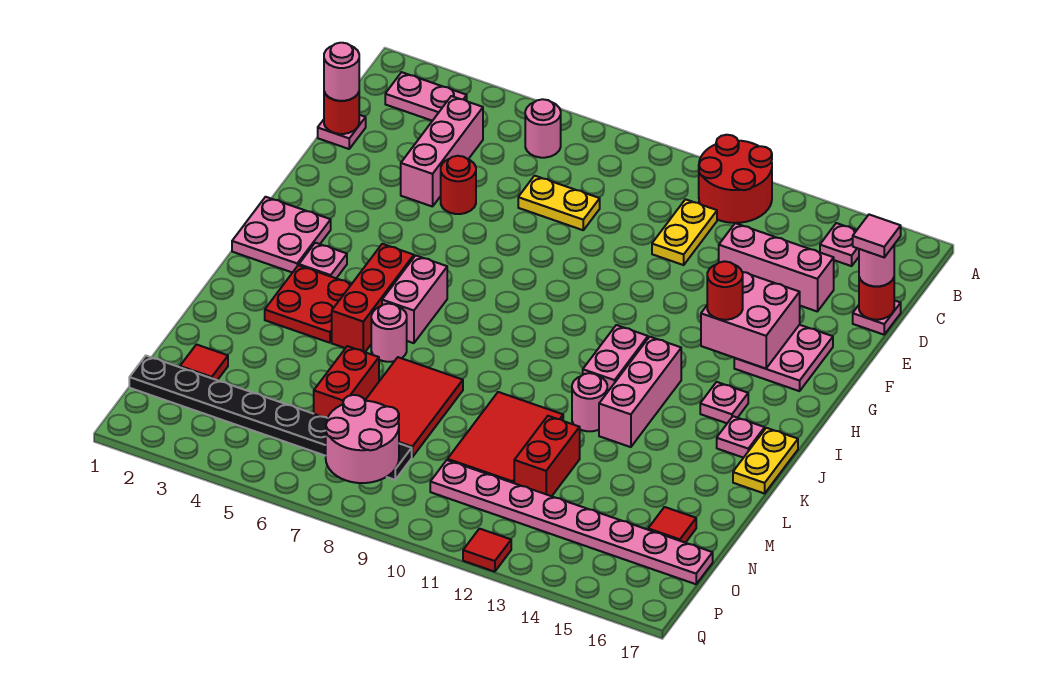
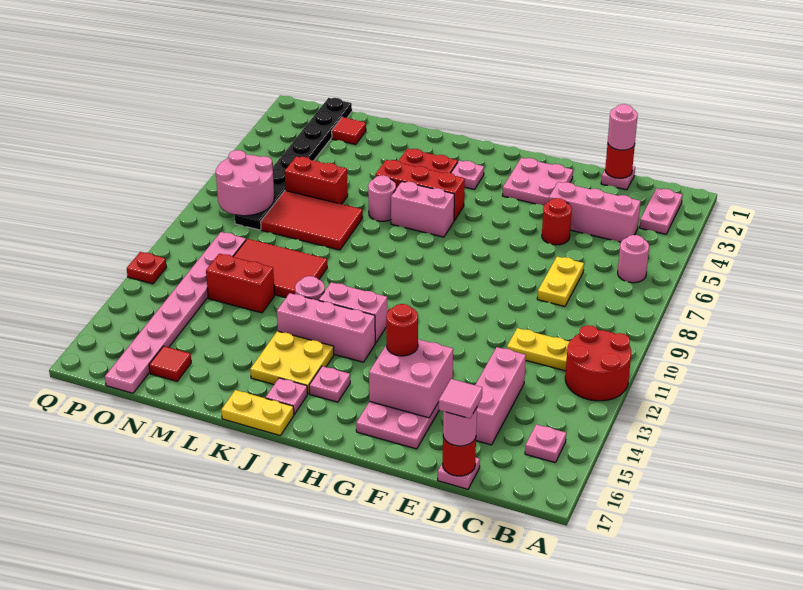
pink plate H1:I2 level 1 -> pink plate F2:G3 level 1
none -> yellow plate J14:K15 level 1
red tile Q12 level 1 -> red plate Q12 level 1

